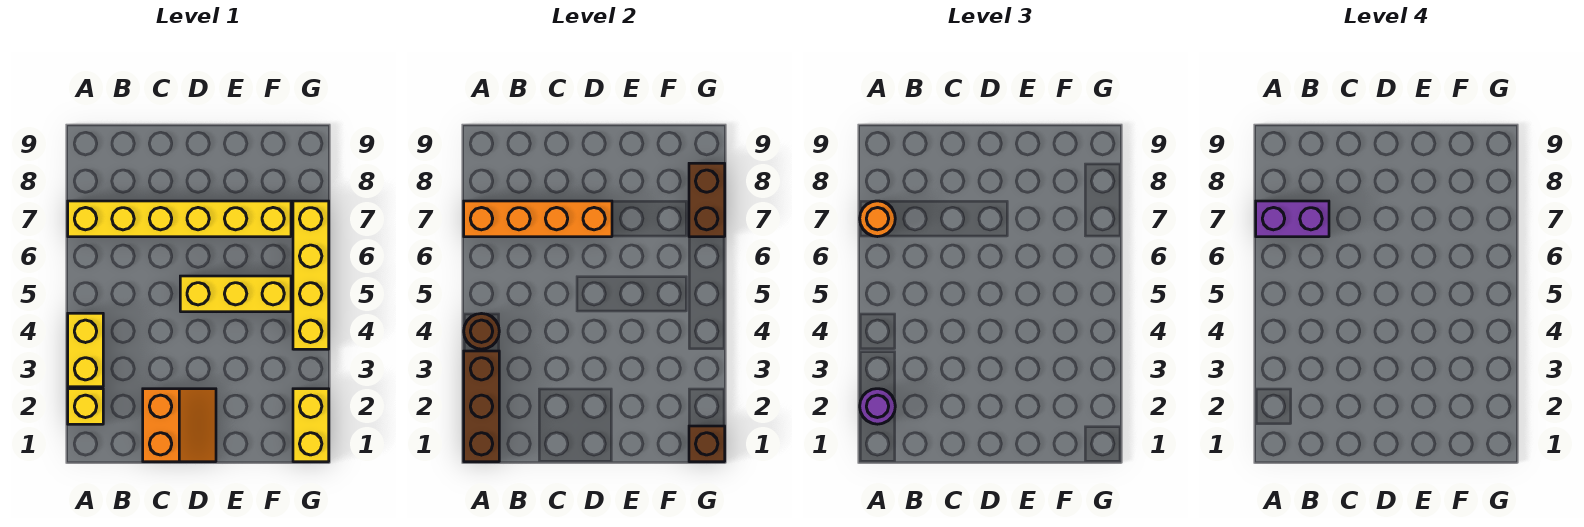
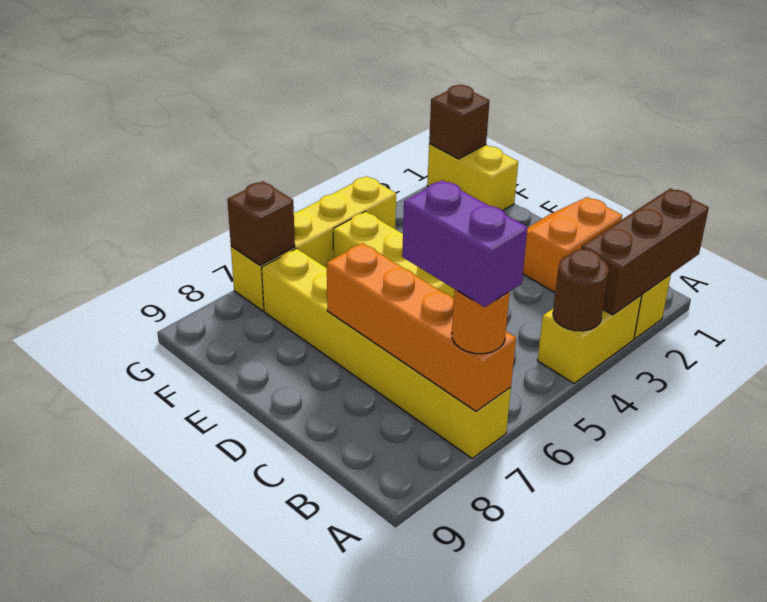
purple round brick A2 level 3 -> none
yellow brick G1:G2 level 1 -> yellow brick F1:G1 level 1
brown brick G7:G8 level 2 -> brown brick G7 level 2

